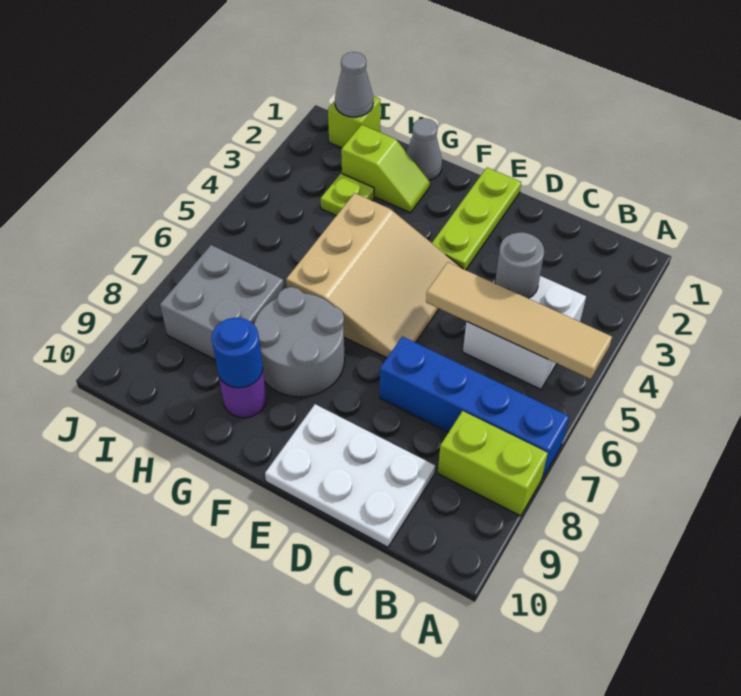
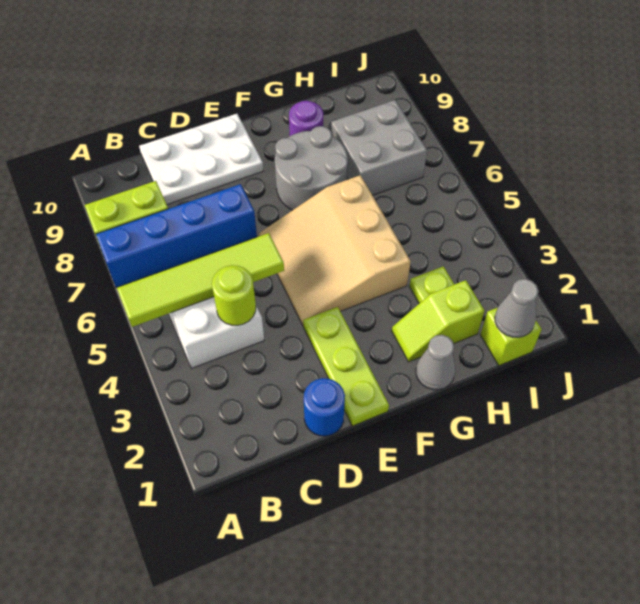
tan tile A5:D5 level 2 -> lime tile A5:D5 level 2
grey round brick C4 level 2 -> lime round brick C4 level 2
blue round brick G9 level 2 -> blue round brick D1 level 1

